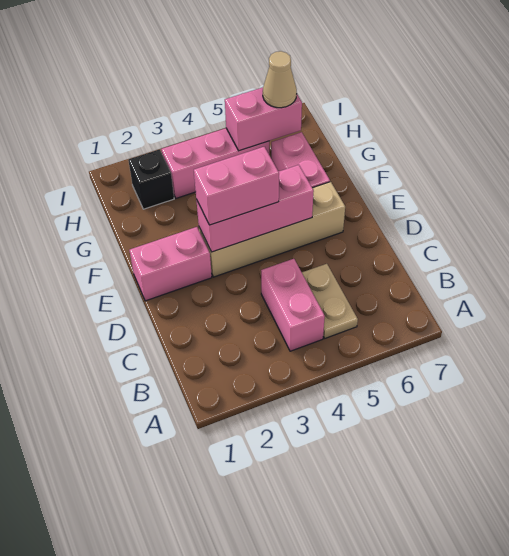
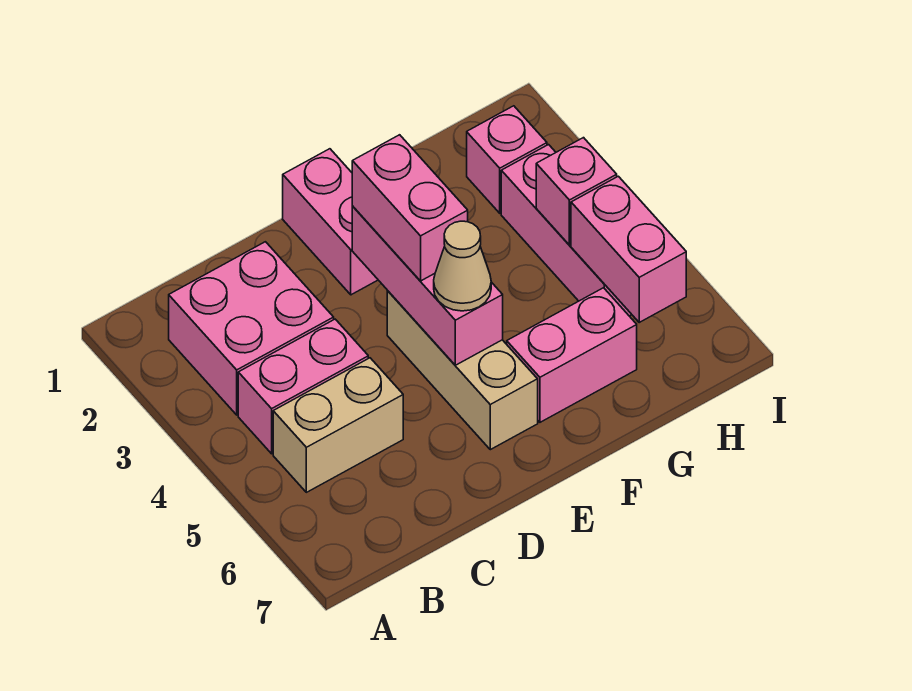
none -> pink brick B2:C3 level 1
tan plate B5:C5 level 1 -> tan brick B5:C5 level 1
tan brick E3:E6 level 1 -> tan brick E4:E6 level 1
black brick H2 level 1 -> pink brick H2 level 1
none -> pink brick H4 level 2
tan cone H6 level 3 -> tan cone E5 level 3

